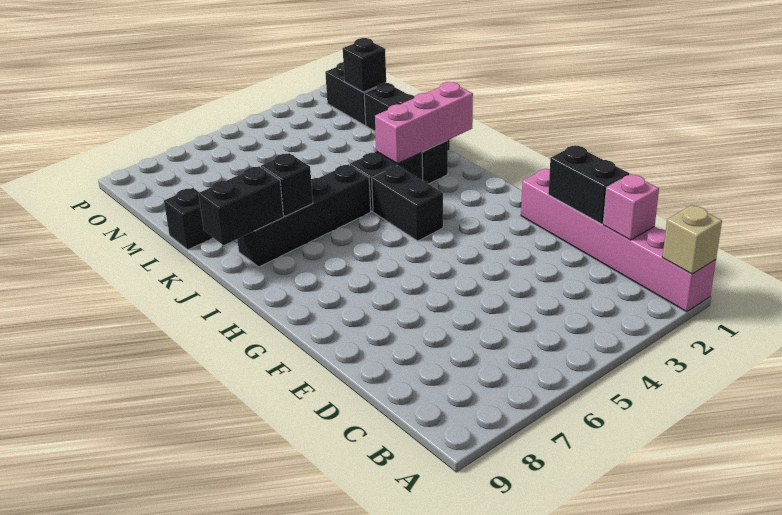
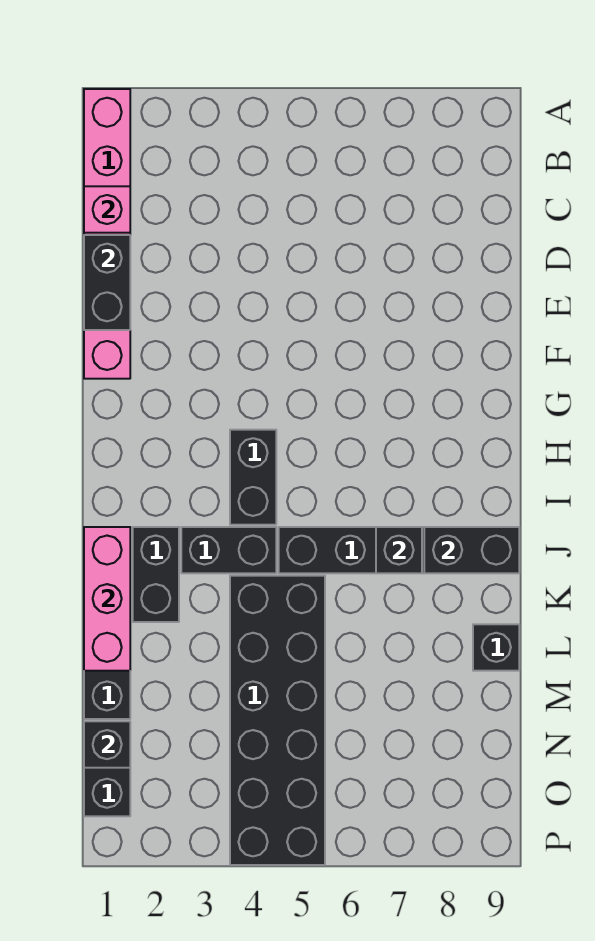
tan brick A1 level 2 -> none
pink brick J1:J3 level 2 -> pink brick J1:L1 level 2
none -> black brick K4:P5 level 1

